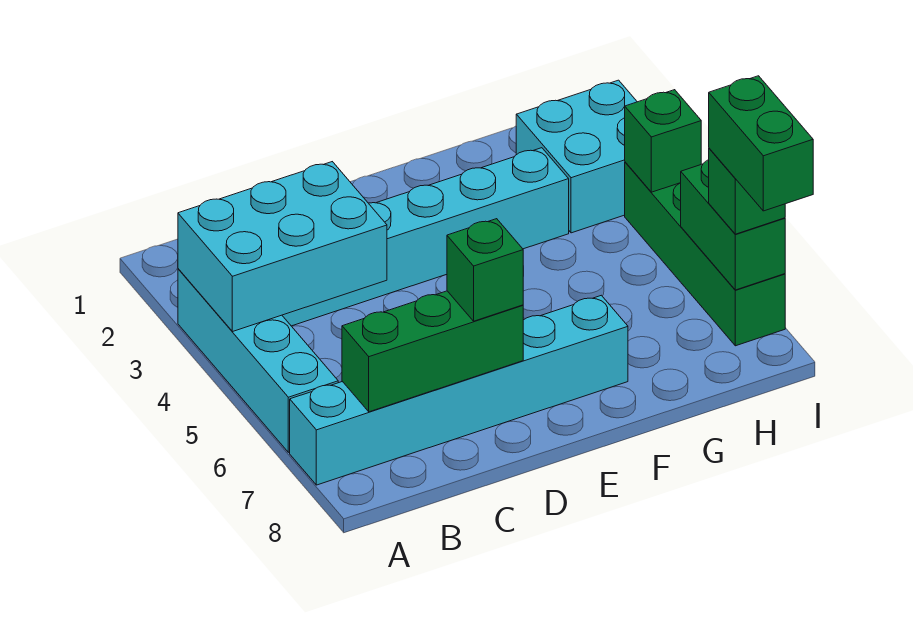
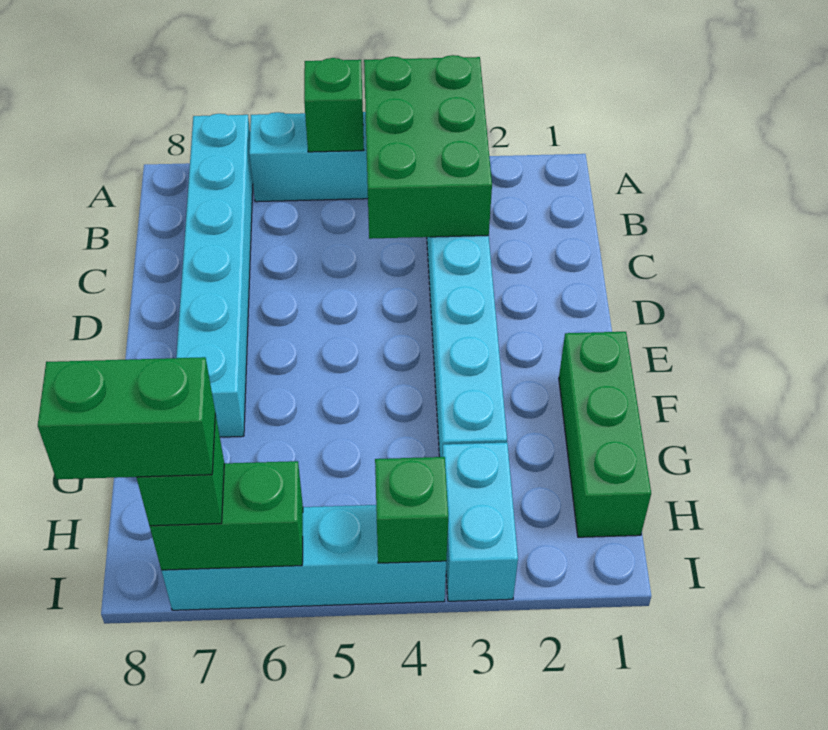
cyan brick A3:C4 level 2 -> green brick A3:C4 level 2
green brick B7:D7 level 2 -> green brick F1:H1 level 1
green brick D7 level 3 -> green brick A5 level 2
cyan brick H2:I3 level 1 -> cyan brick H3:I3 level 1
green brick I4:I7 level 1 -> cyan brick I4:I7 level 1

